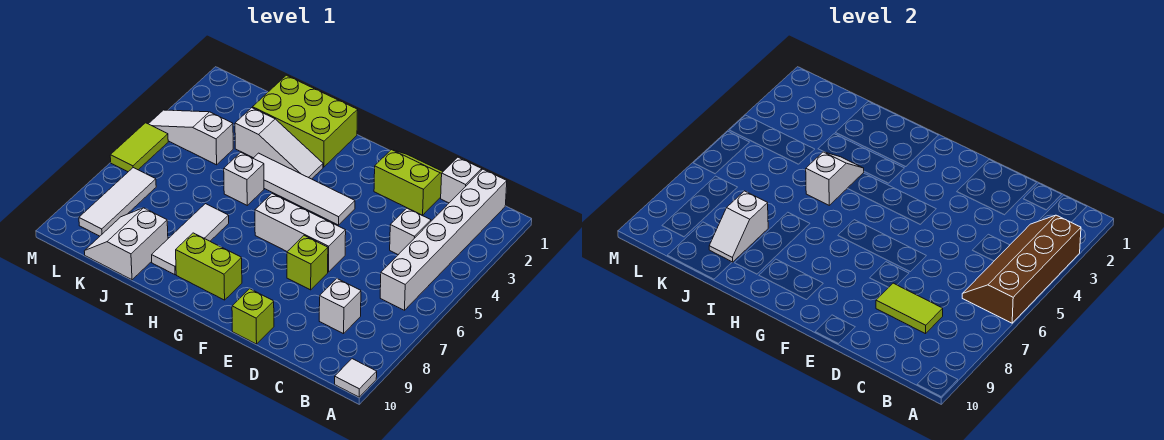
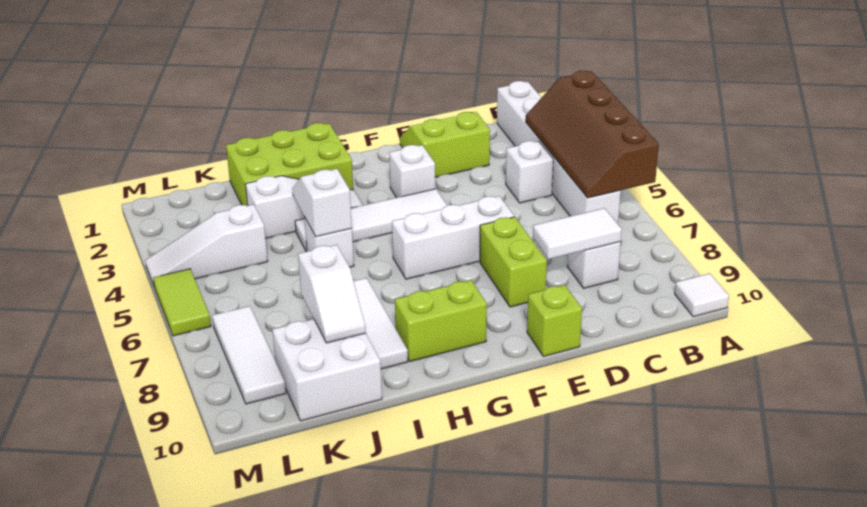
white brick C1 level 1 -> white brick F3 level 1
lime tile C8:D8 level 2 -> white tile C8:D8 level 2
lime brick E7 level 1 -> lime brick E7:E8 level 1
white slope J9:K10 level 1 top J -> white brick J9:K10 level 1

